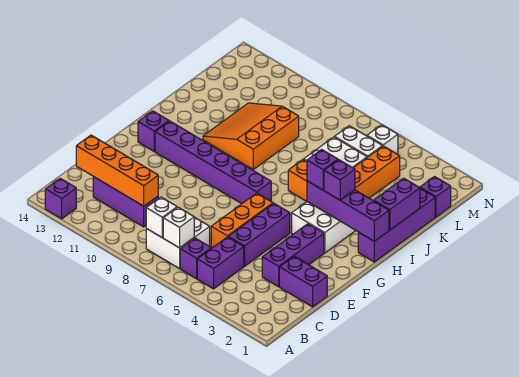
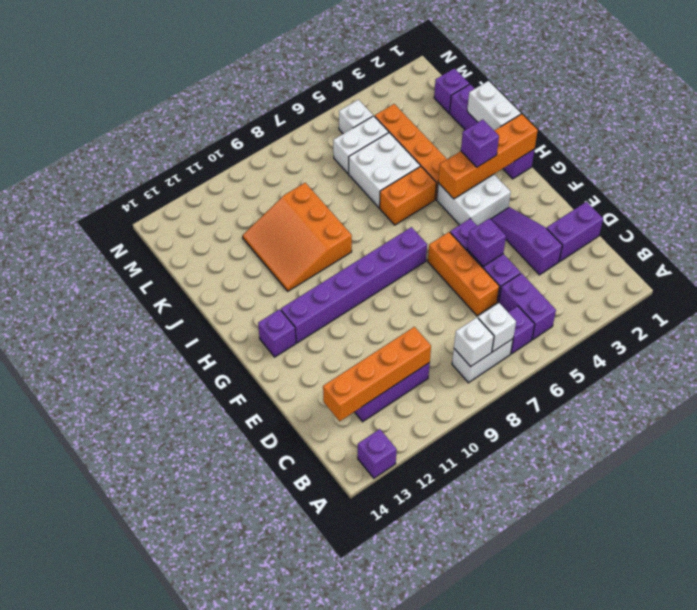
white brick B7:C8 level 1 -> white brick B7:B8 level 1
purple brick D3:F3 level 1 -> purple slope D3:F3 level 1 top D
purple brick H1:H4 level 2 -> orange brick H1:H4 level 2
purple brick H4 level 3 -> purple brick E5 level 2
purple brick I1:J1 level 2 -> white brick I1:J1 level 2

